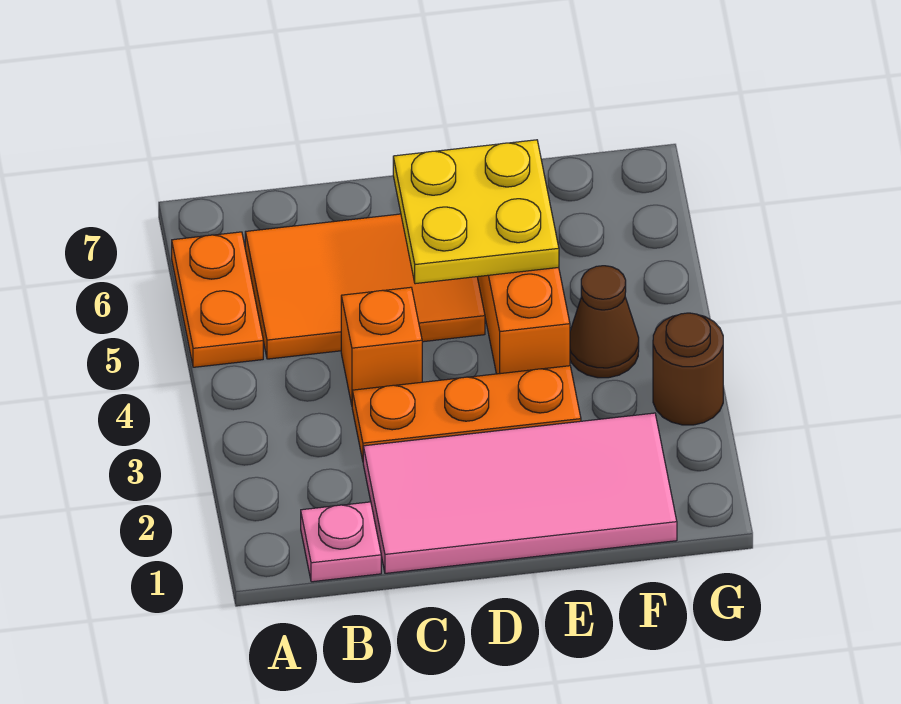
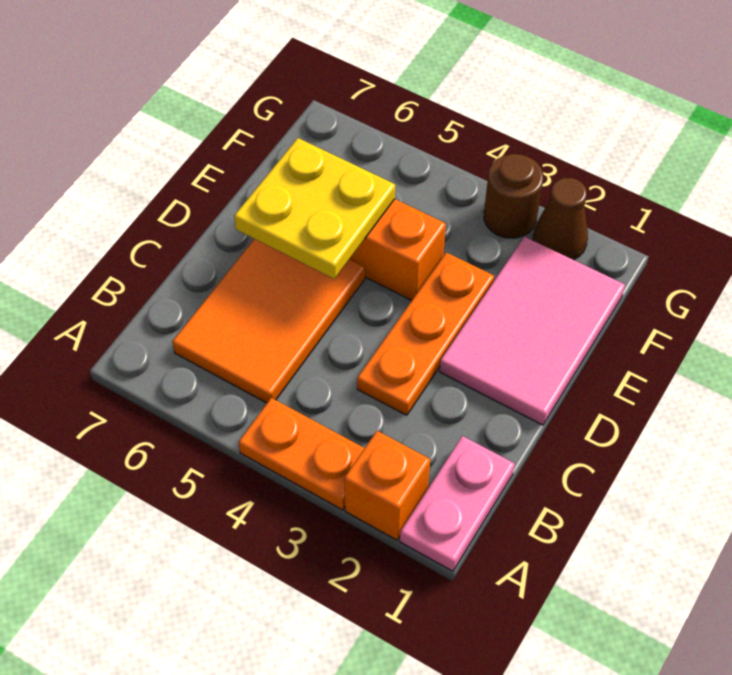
orange plate A5:A6 level 1 -> orange plate A3:A4 level 1
pink plate B1 level 1 -> pink plate A1:B1 level 1
pink tile C1:F2 level 1 -> pink tile D1:F2 level 1
orange brick C4 level 1 -> orange brick A2 level 1
brown cone F4 level 1 -> brown cone G2 level 1

